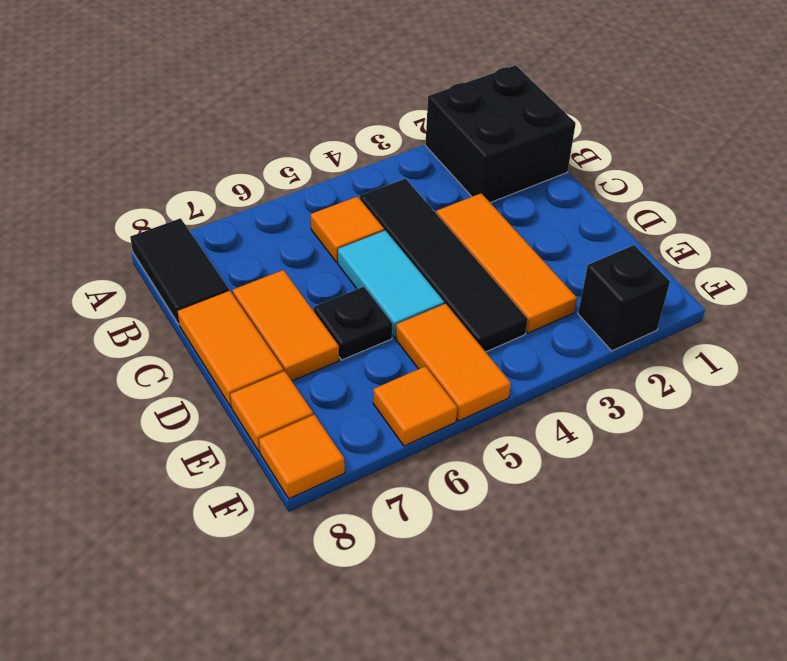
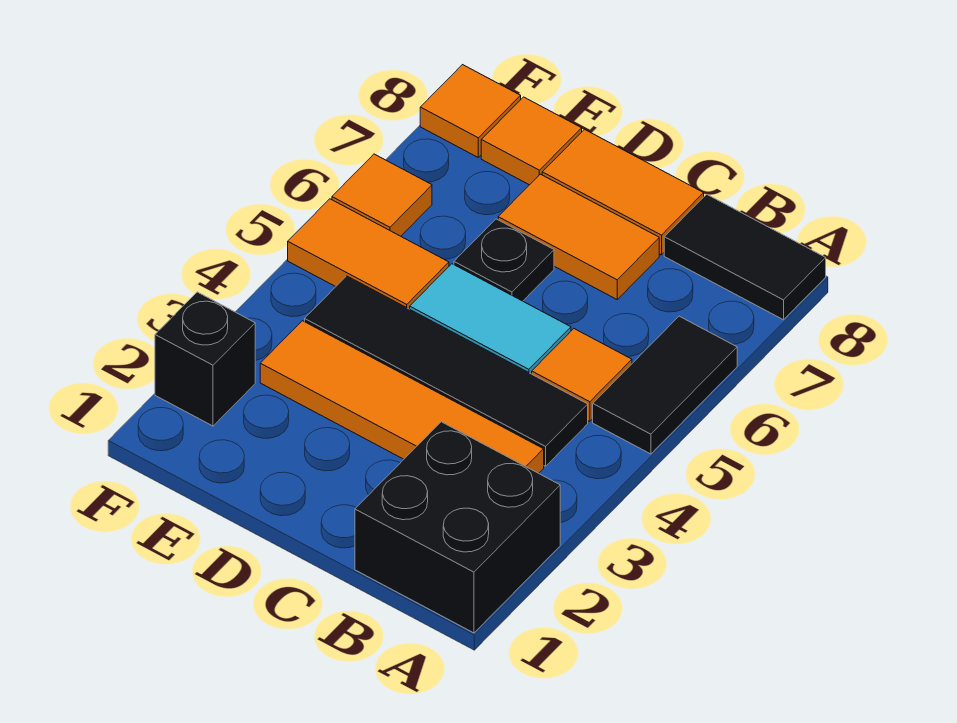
none -> black tile A5:A6 level 1
orange tile C3:E3 level 1 -> orange tile B3:E3 level 1

